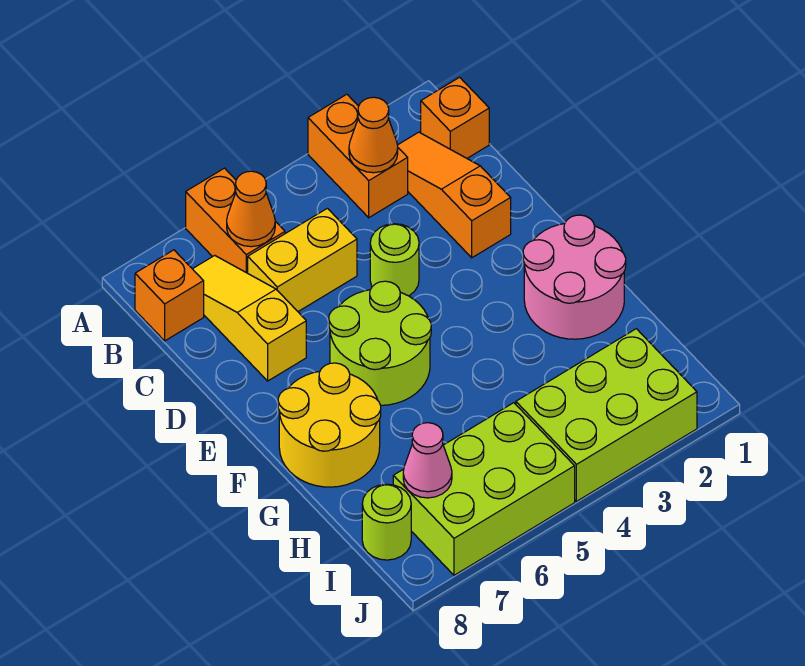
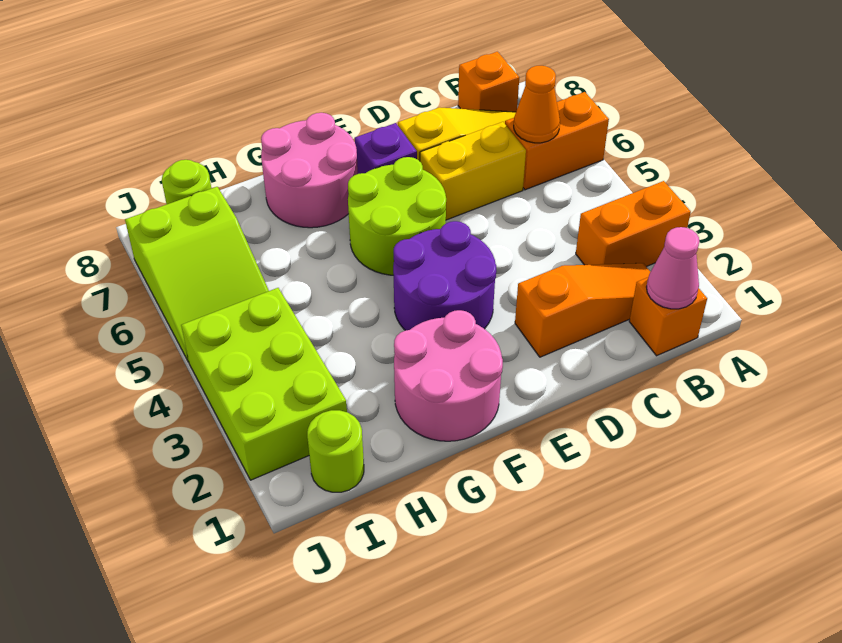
orange cone B3 level 2 -> none
yellow brick C5:C6 level 1 -> yellow brick C6:D6 level 1
lime round brick D4 level 1 -> lime round brick I1 level 1
none -> purple round brick E3:F4 level 1
none -> purple brick E7 level 1
yellow round brick F7:G8 level 1 -> pink round brick F7:G8 level 1
lime brick I5:J7 level 1 -> lime slope I5:J7 level 1 top 7
pink cone I7 level 2 -> pink cone B1 level 2

